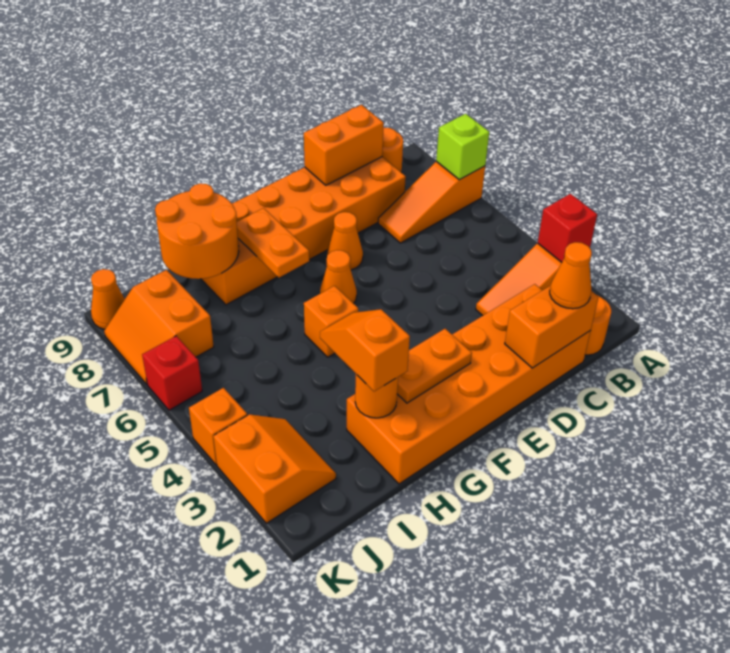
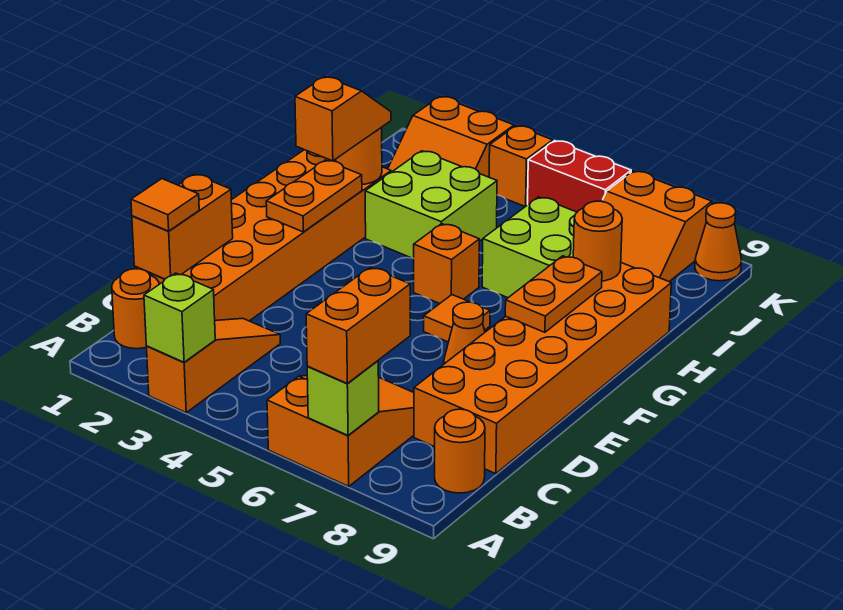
red brick A3 level 2 -> lime brick A3 level 2
orange slope A7:C7 level 1 top A -> orange slope A6:C7 level 1 top A
orange cone C1 level 3 -> orange tile C1 level 3
orange brick C9:D9 level 2 -> orange brick A7:B7 level 3
orange cone F6 level 1 -> orange tile F6 level 1
orange plate G7:G8 level 2 -> orange plate F8:G8 level 2
orange slope H2:H3 level 3 top 2 -> orange slope G2:H2 level 3 top G
none -> lime brick H3:I4 level 1
none -> lime brick H6:I7 level 1
orange round brick H8:I9 level 2 -> orange round brick H8 level 2
orange slope J7:K8 level 1 top J -> orange slope J7:K8 level 1 top K
red brick K6 level 1 -> red brick K5:K6 level 1

